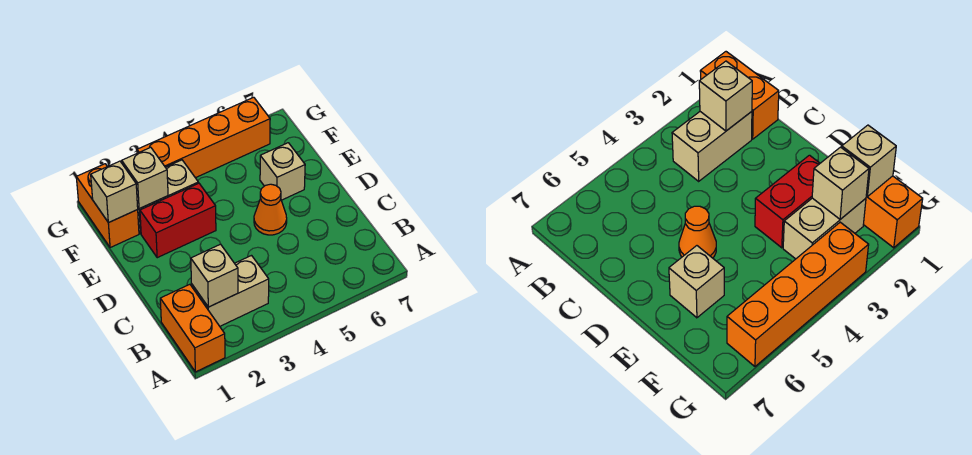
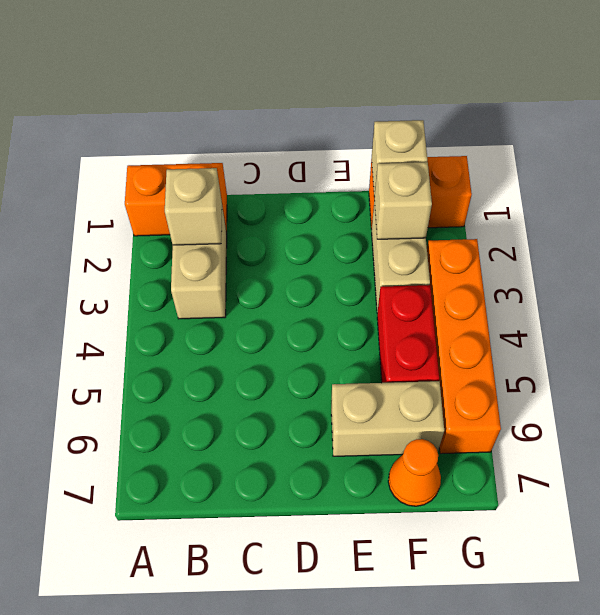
orange cone D5 level 1 -> orange cone F7 level 1
red brick E2:E3 level 1 -> red brick F4:F5 level 1
tan brick E6 level 1 -> tan brick E6:F6 level 1

